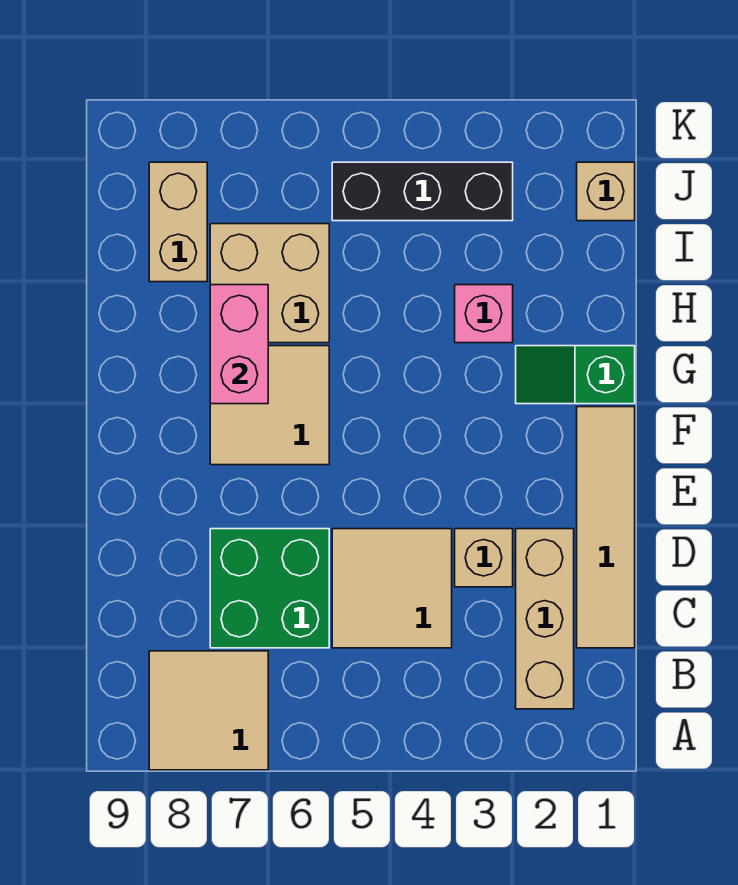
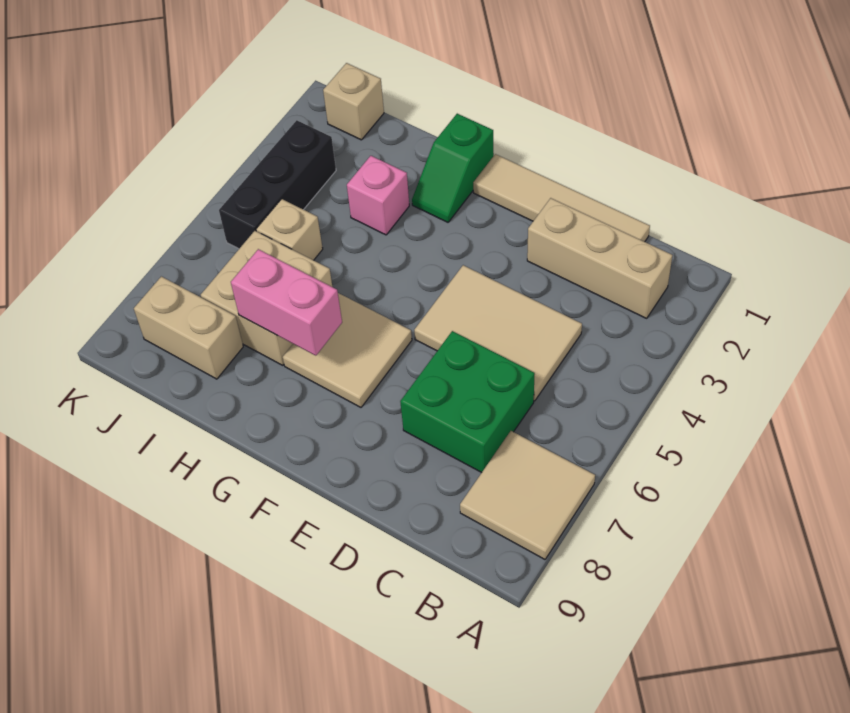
tan tile C4:D5 level 1 -> tan tile C4:E5 level 1
tan brick D3 level 1 -> tan brick I5 level 1

